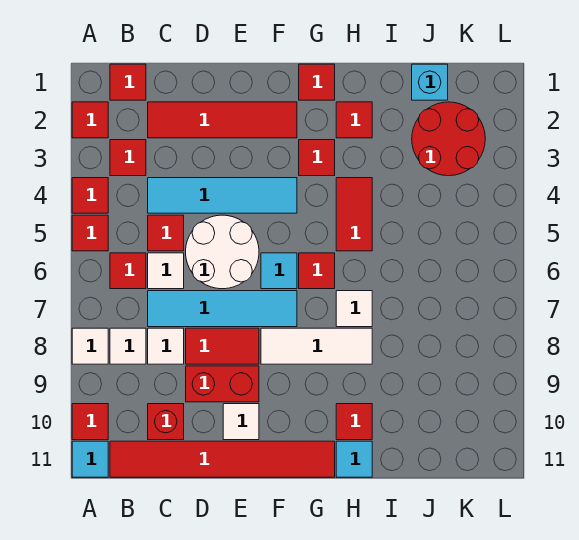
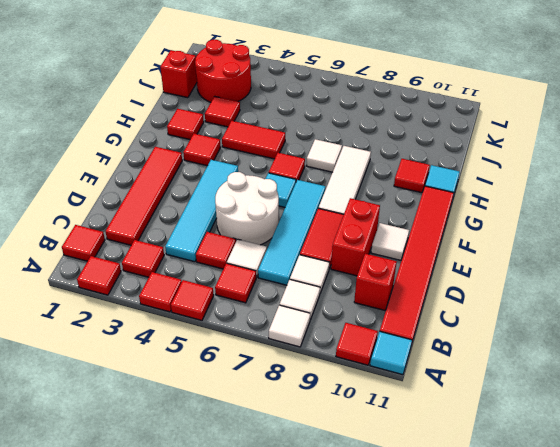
red tile G1 level 1 -> red tile I3 level 1
cyan brick J1 level 1 -> red brick J1 level 1

